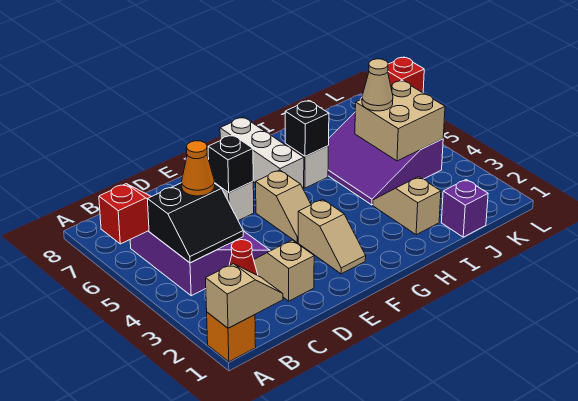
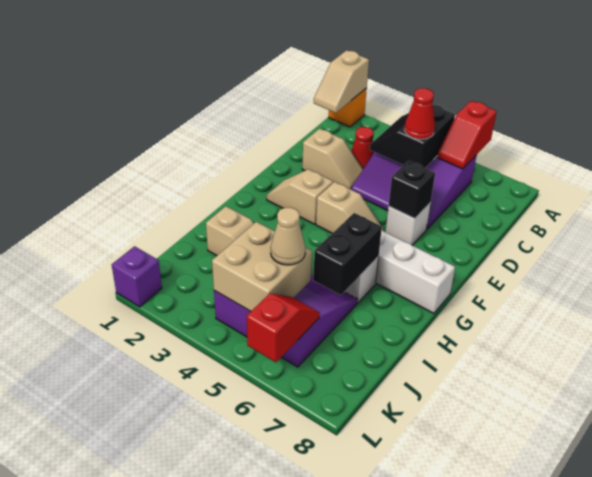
orange cone C5 level 3 -> red cone C5 level 3
tan slope F4:F5 level 1 top 5 -> tan slope F4:F5 level 1 top 4
black brick H6 level 2 -> black brick H6:I6 level 2
purple brick J1 level 1 -> purple brick L1 level 1

